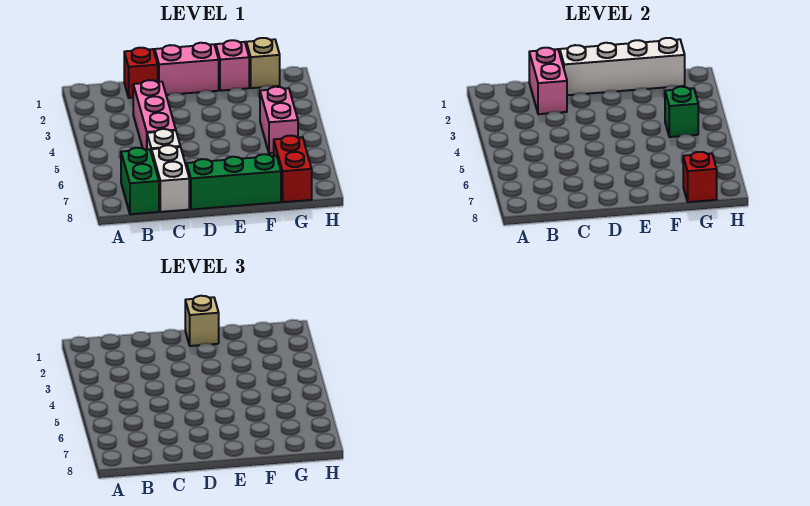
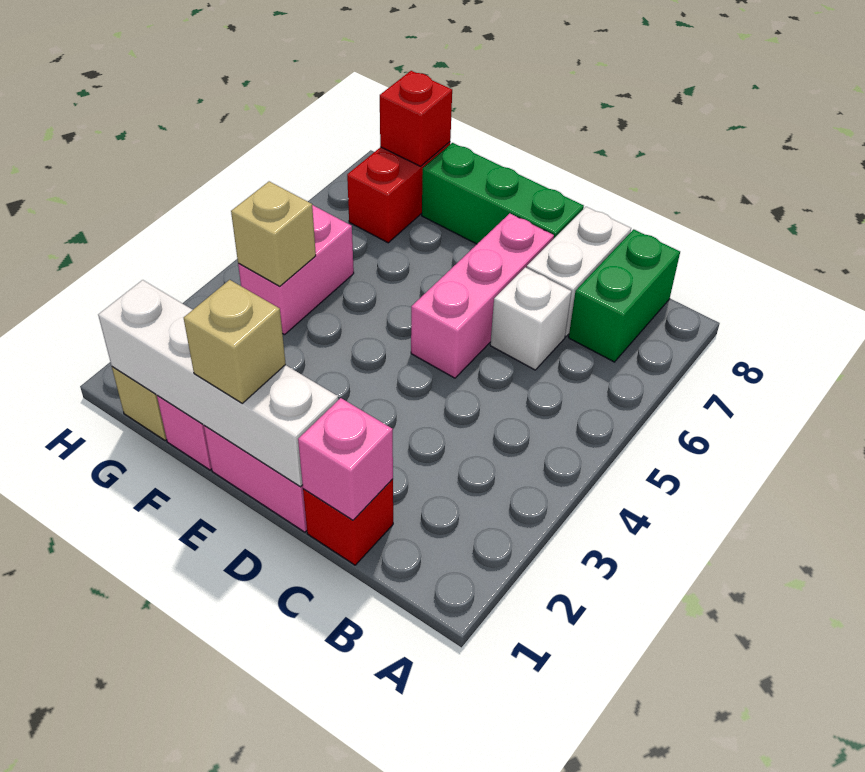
pink brick C1:C2 level 2 -> pink brick C1 level 2
pink brick C3:C5 level 1 -> pink brick D5:D7 level 1
green brick G4 level 2 -> tan brick G4 level 2

